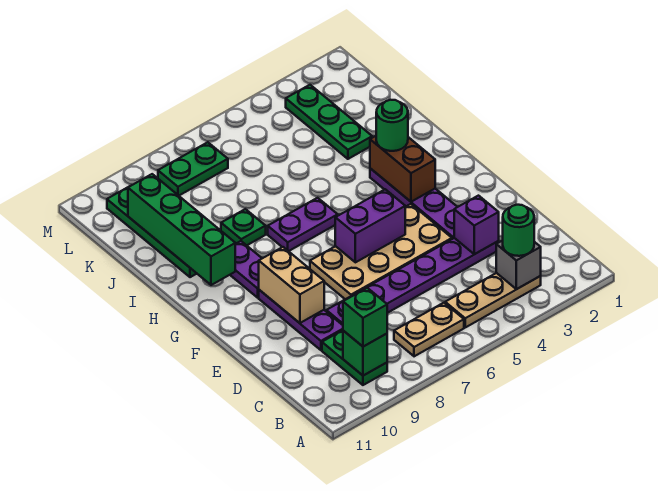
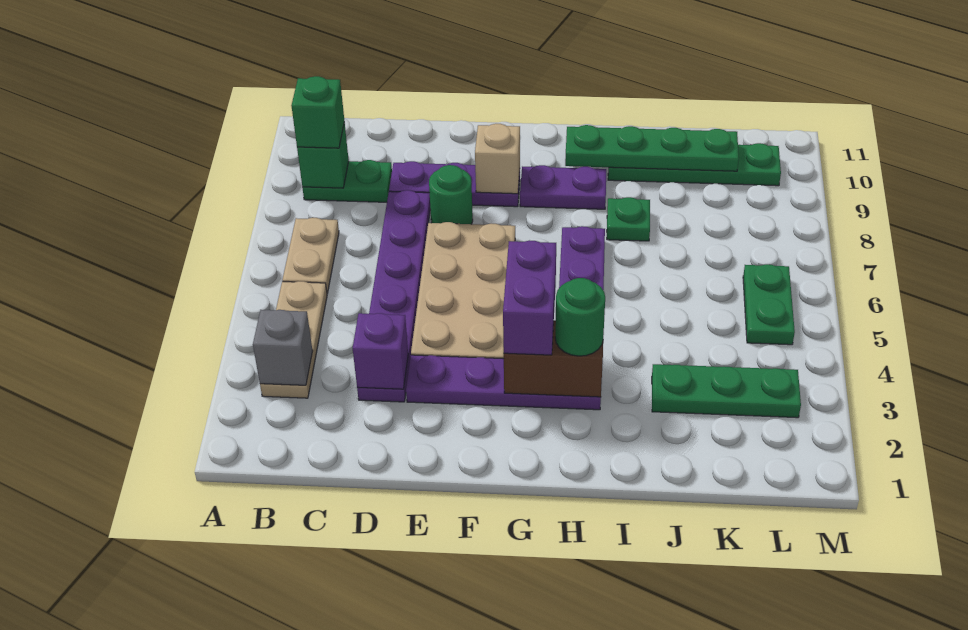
green round brick B3 level 3 -> green round brick E8 level 1
tan brick E9:F9 level 2 -> tan brick F9 level 2
purple brick F5:F6 level 2 -> purple brick G3:G4 level 3
green brick H10:K10 level 2 -> green plate H10:K10 level 2
green plate L7:L8 level 1 -> green plate L5:L6 level 1

